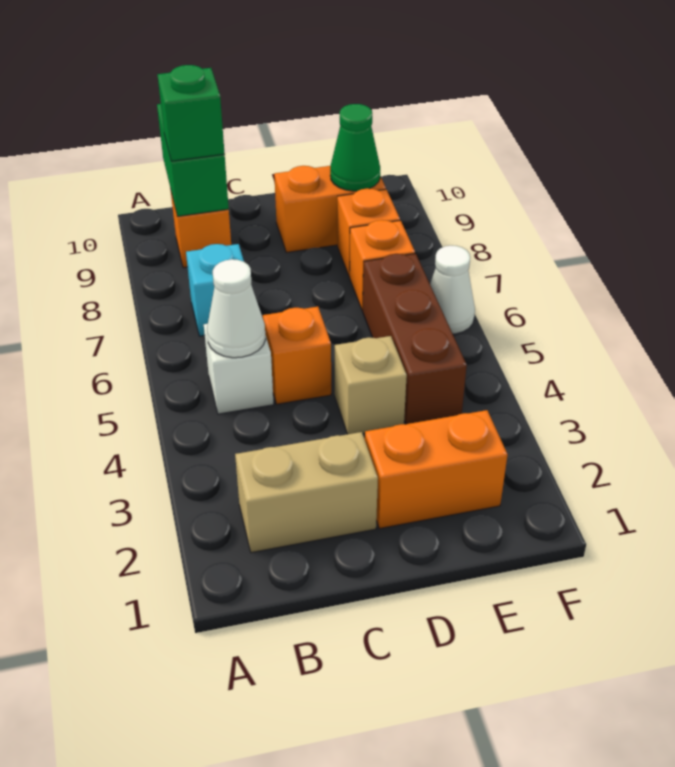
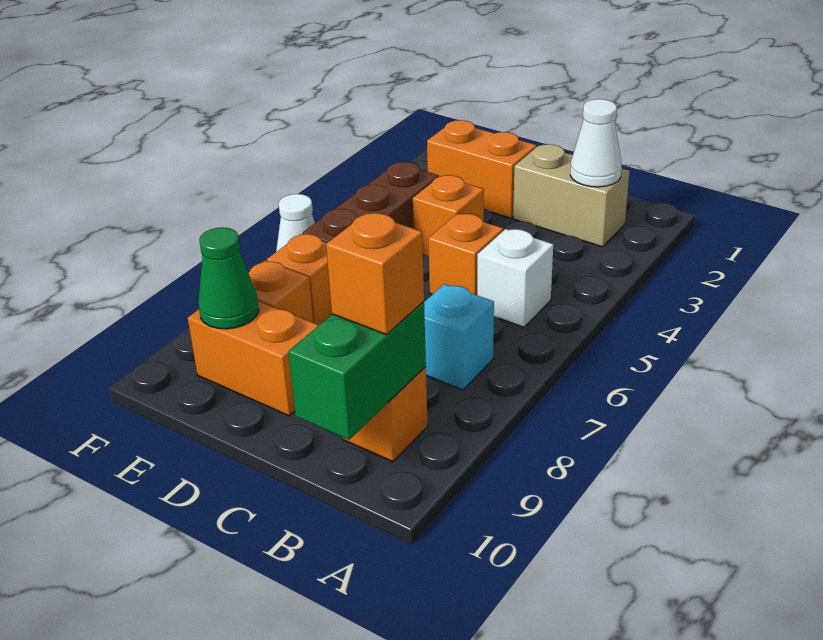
white cone B5 level 2 -> white cone B2 level 2
green brick B9 level 3 -> orange brick B9 level 3
tan brick D4 level 1 -> orange brick D4 level 1

